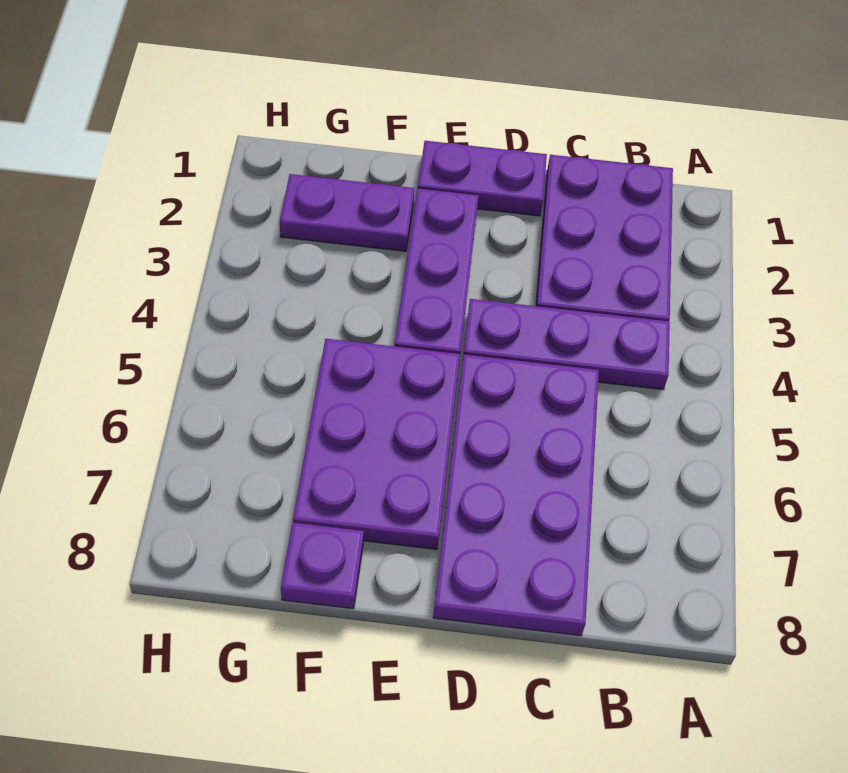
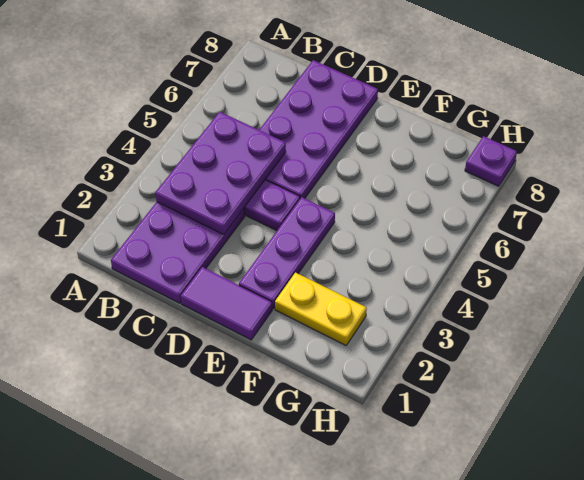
purple plate D1:E1 level 1 -> purple tile D1:E1 level 1
purple plate E5:F7 level 1 -> purple plate B3:C5 level 2
purple plate F2:G2 level 1 -> yellow plate F2:G2 level 1
purple plate F8 level 1 -> purple plate H8 level 1

